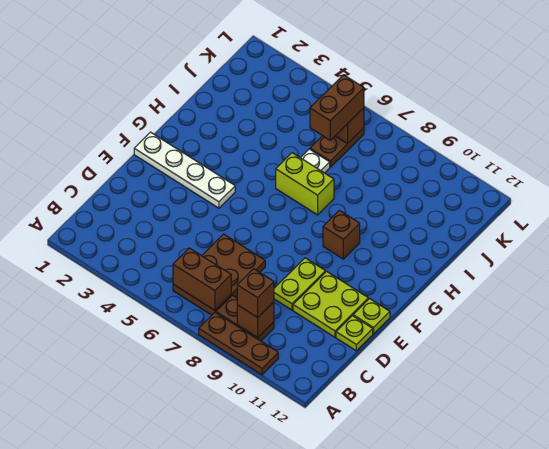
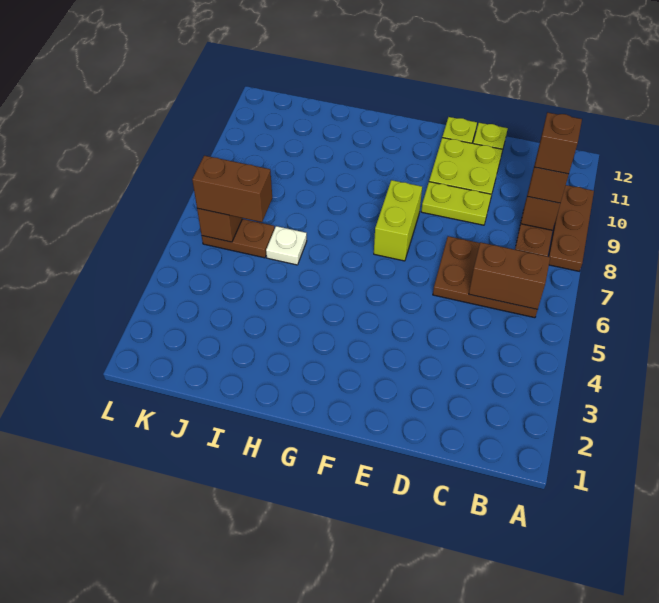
brown brick B6:B7 level 2 -> brown brick B6:C6 level 2
white plate F1:F4 level 1 -> none
brown brick G9 level 1 -> brown brick B9 level 4
lime brick H6:H7 level 1 -> lime brick F7:F8 level 1

